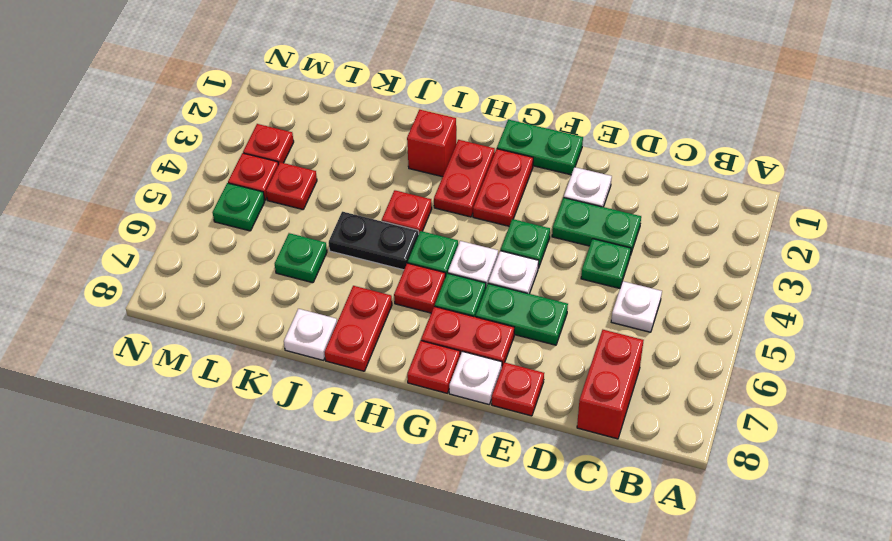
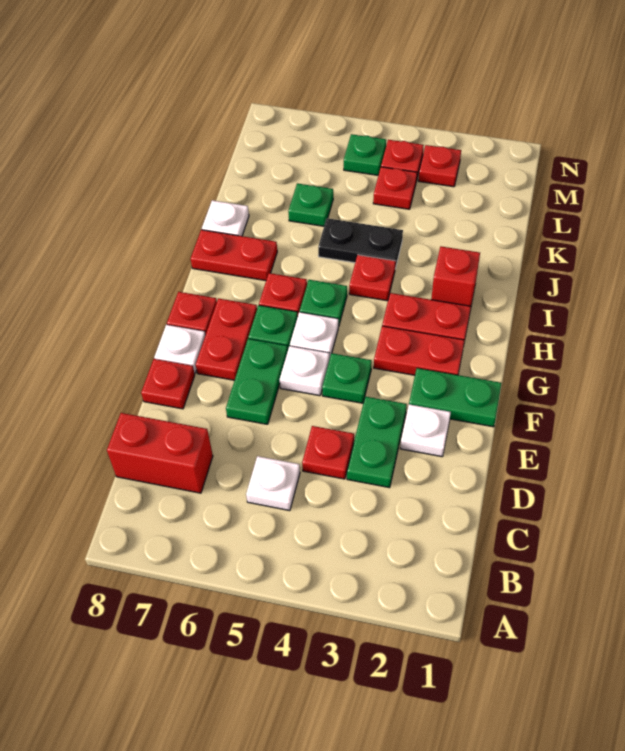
green plate D4 level 1 -> red plate D4 level 1
green plate F1:G1 level 1 -> green plate F1:F2 level 1
black plate I5:J5 level 1 -> black plate J4:J5 level 1

